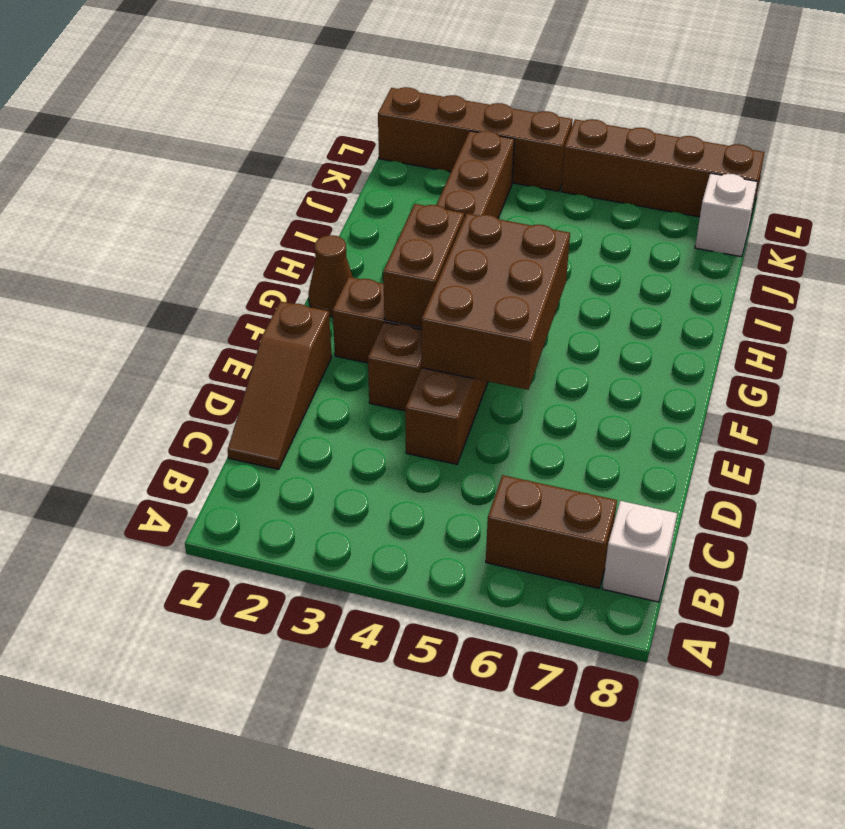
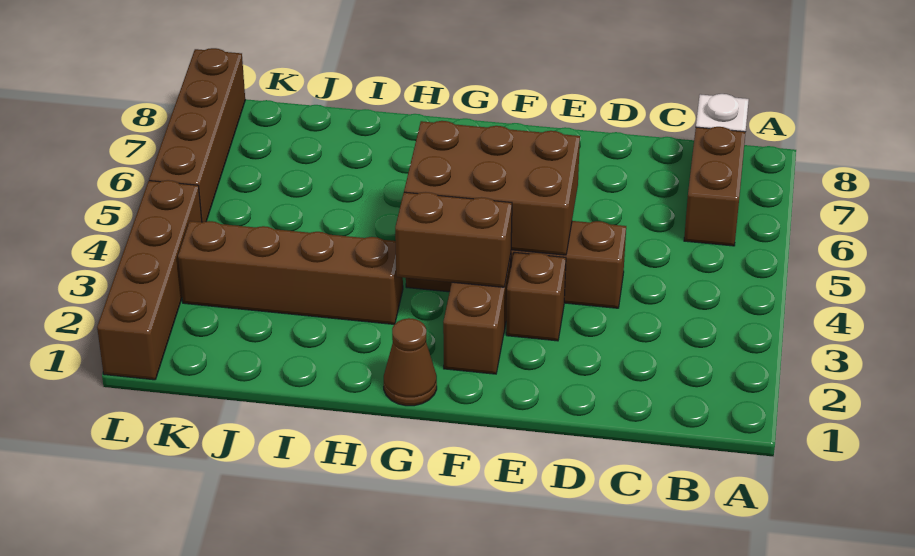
brown slope C1:E1 level 1 top E -> none
white brick K8 level 1 -> none

